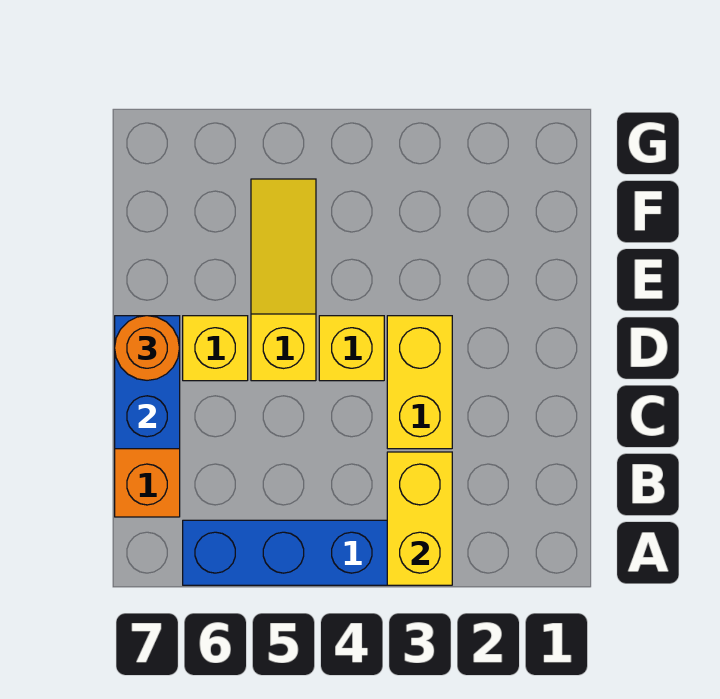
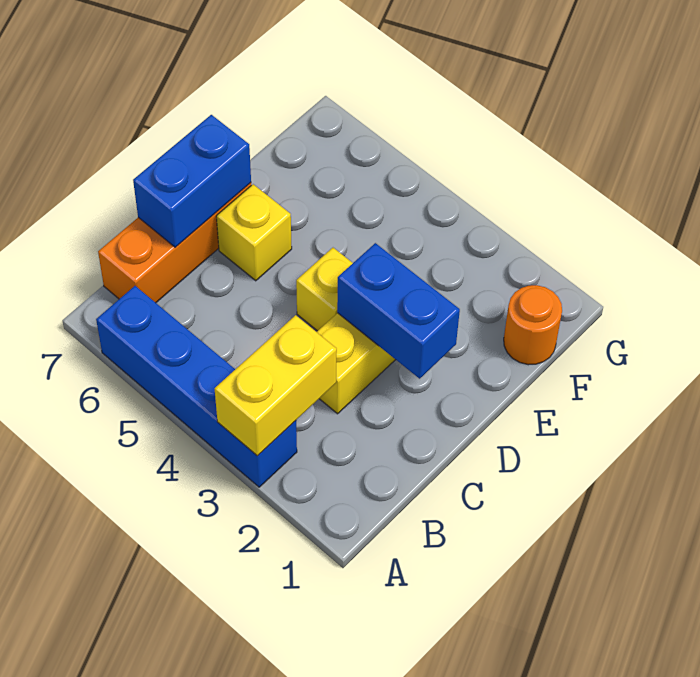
none -> blue brick D2:D3 level 2
yellow slope D5:F5 level 1 top D -> none
orange round brick D7 level 3 -> orange round brick F1 level 1

